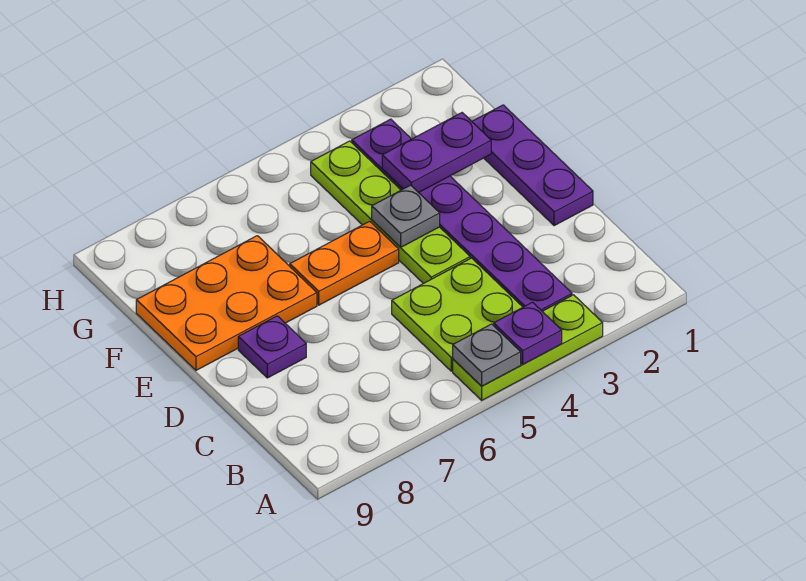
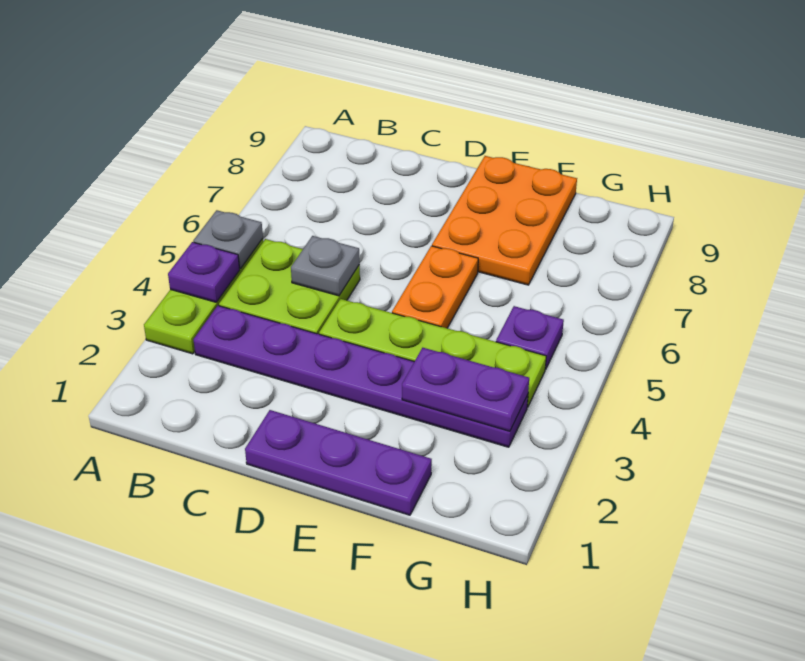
purple plate D8 level 1 -> purple plate G5 level 1
grey plate E4 level 2 -> grey plate C5 level 2
purple plate F2:F3 level 2 -> purple plate F3:G3 level 2

